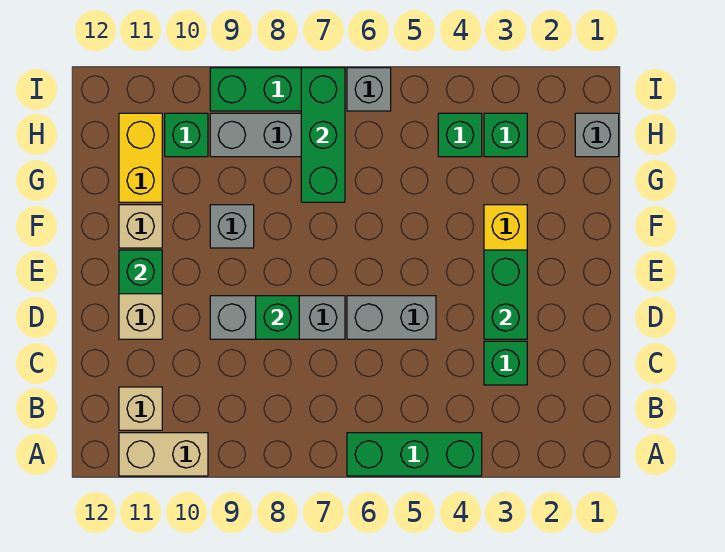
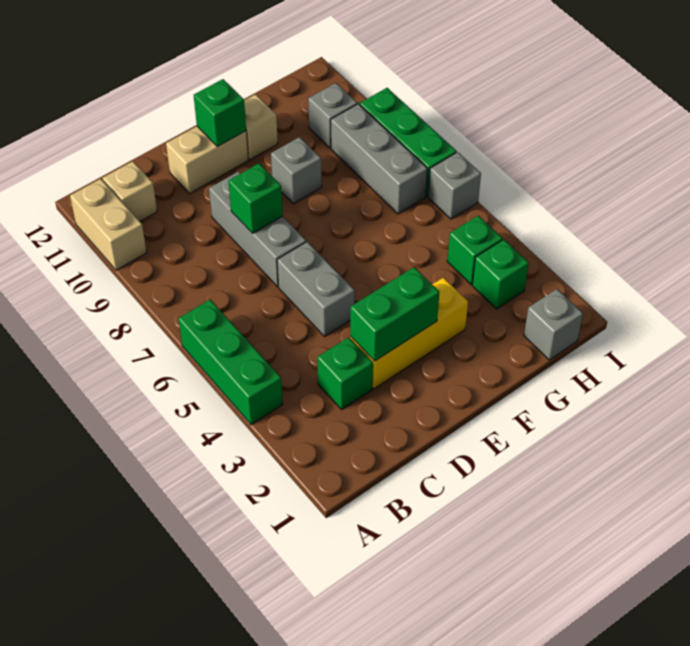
green brick G7:I7 level 2 -> none
yellow brick G11:H11 level 1 -> none
green brick H10 level 1 -> grey brick H10 level 1

